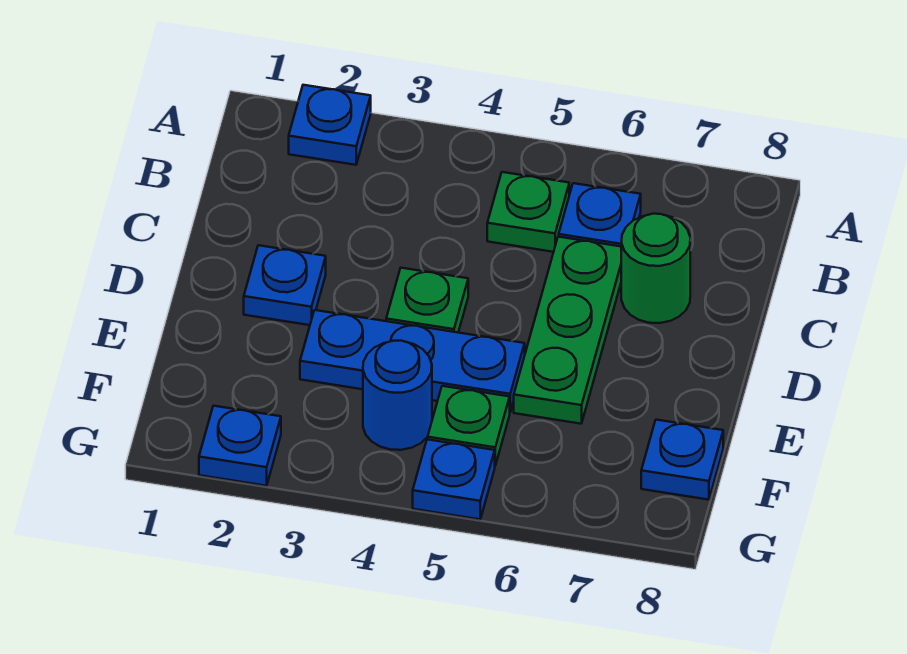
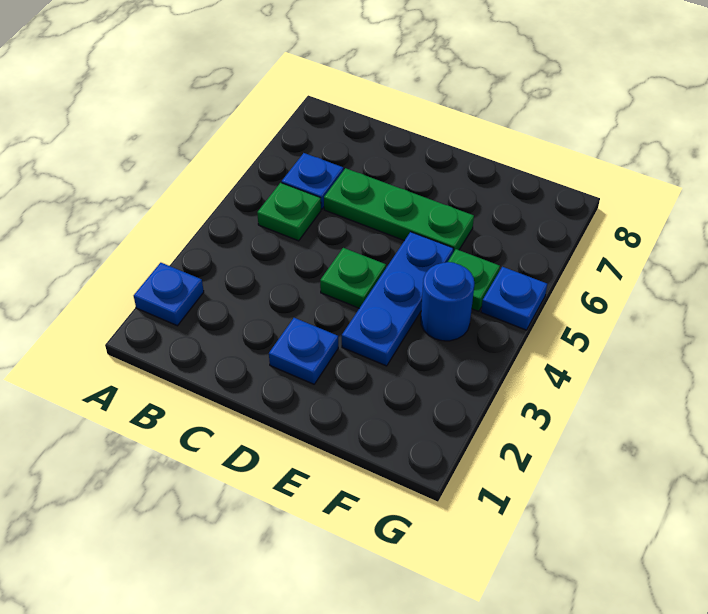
green round brick C7 level 1 -> none
blue plate F8 level 1 -> none
blue plate G2 level 1 -> none

